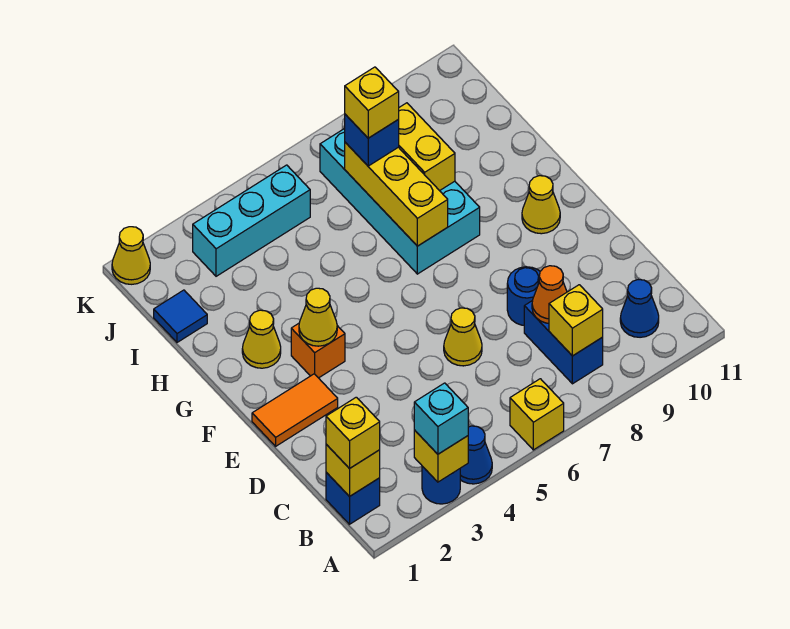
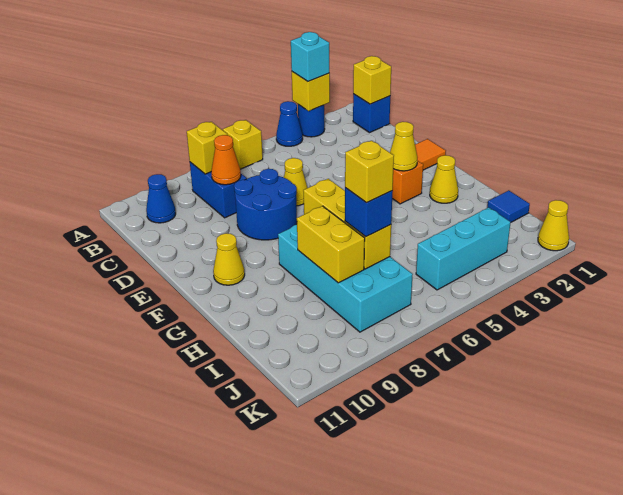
yellow brick B1 level 3 -> none
blue round brick D8 level 1 -> blue round brick D7:E8 level 1

